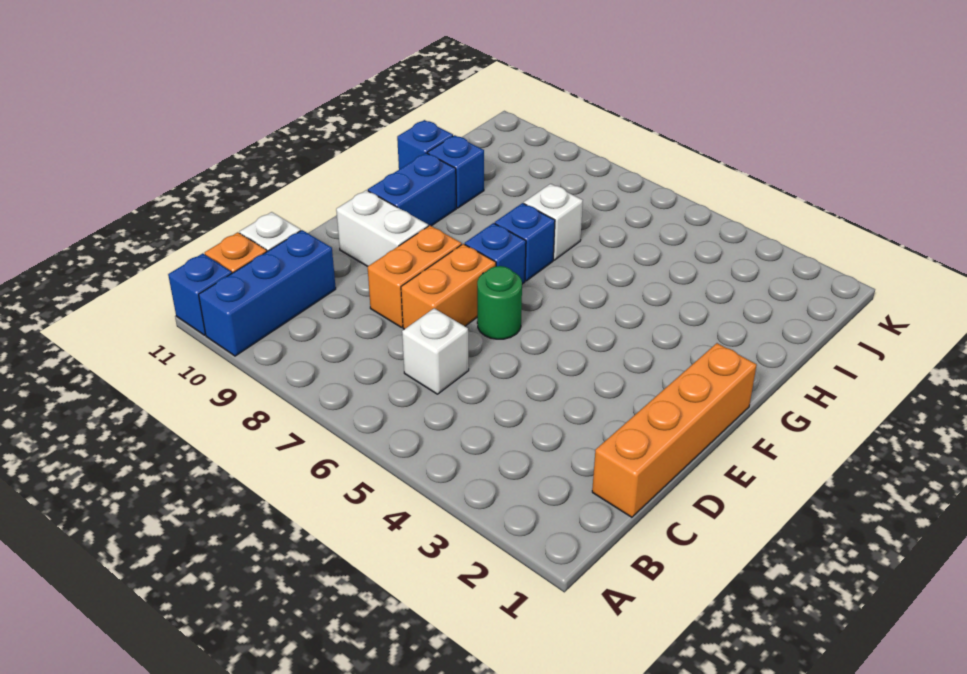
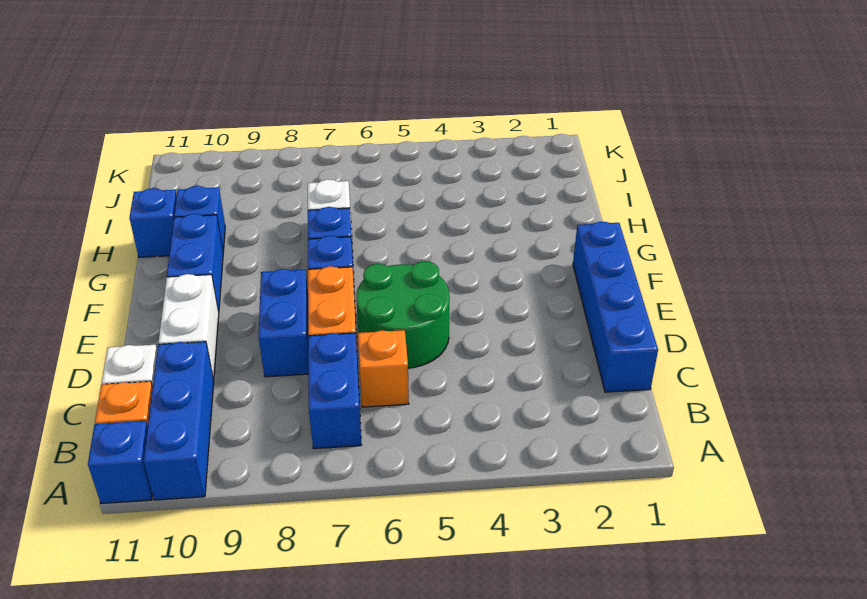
none -> blue brick B7:C7 level 1
orange brick C1:F1 level 1 -> blue brick C1:F1 level 1
white brick C6 level 1 -> orange brick C6 level 1
orange brick D8:E8 level 1 -> blue brick D8:E8 level 1
green round brick E6 level 1 -> green round brick D5:E6 level 1
white brick E9:E10 level 1 -> white brick D10:E10 level 1

